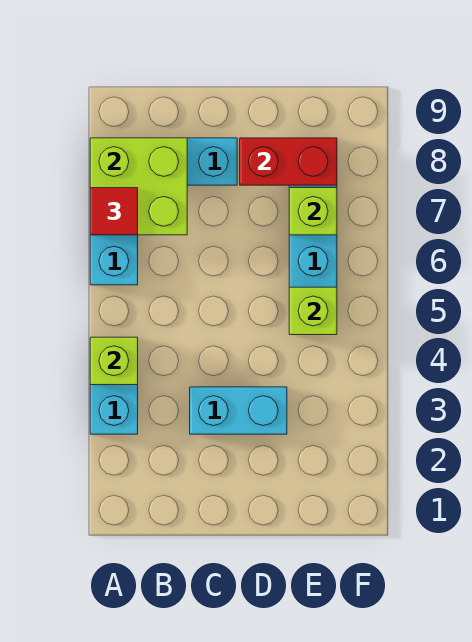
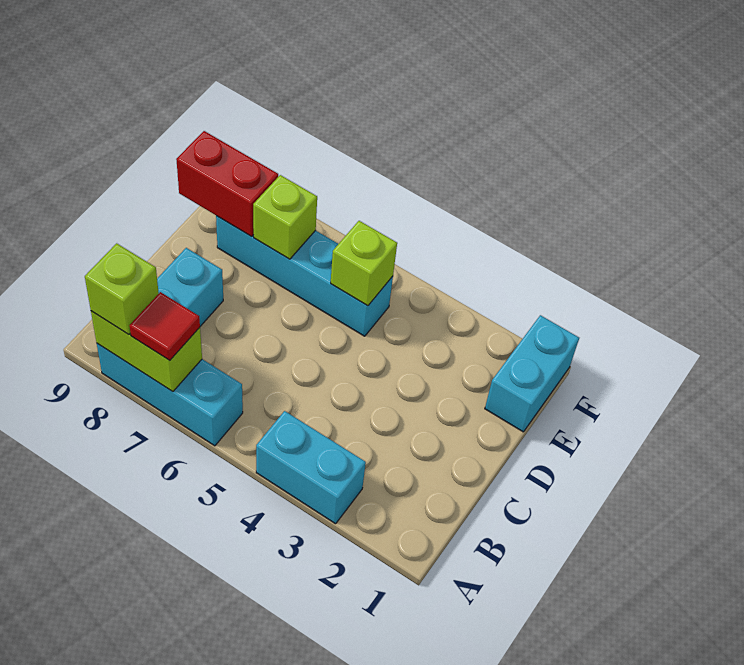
lime brick A4 level 2 -> lime brick A8 level 3
lime brick A7:B8 level 2 -> lime brick A7:A8 level 2
cyan brick C3:D3 level 1 -> cyan brick E1:F1 level 1
red brick D8:E8 level 2 -> red brick E8:E9 level 2

